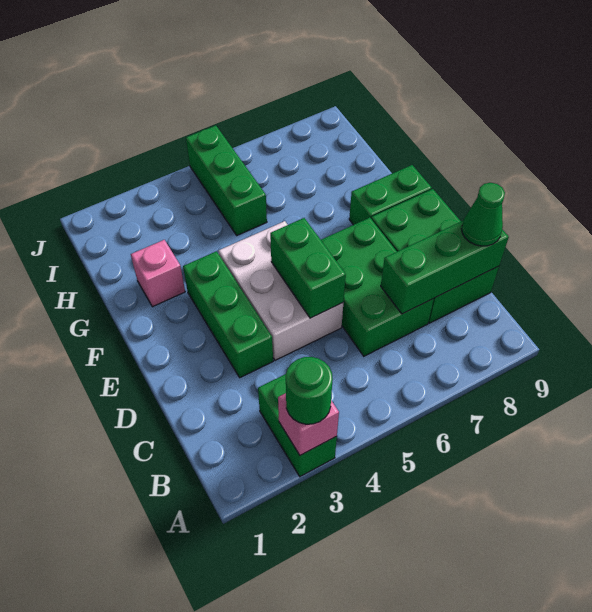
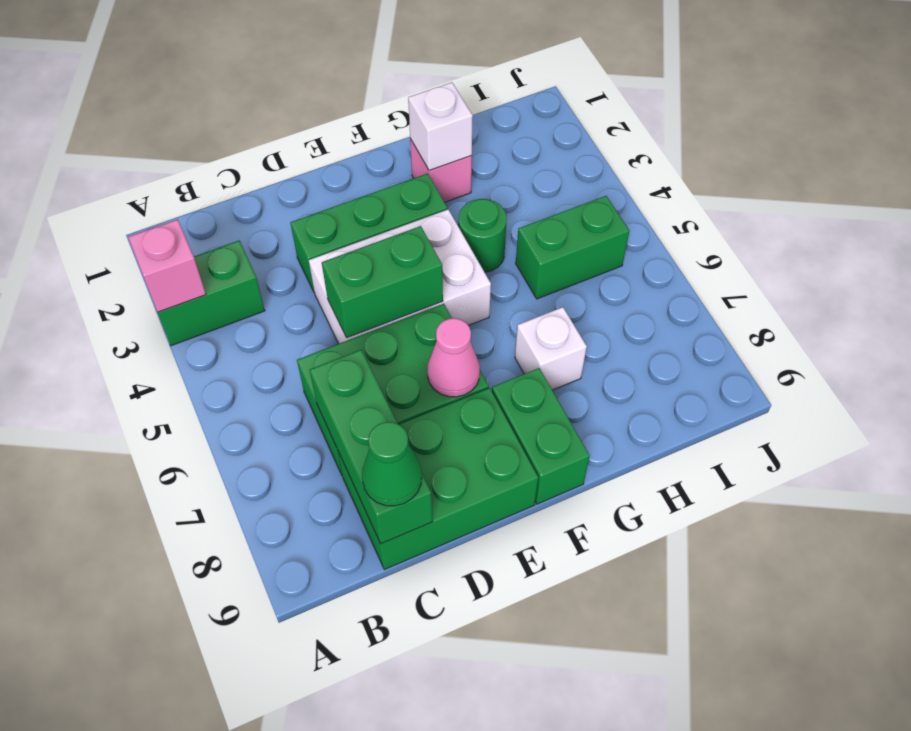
green round brick A3 level 3 -> green round brick G4 level 1
none -> pink cone E7 level 2
none -> white brick G2 level 2
none -> white brick G7 level 1
green brick H5:J5 level 1 -> green brick H5:I5 level 1

